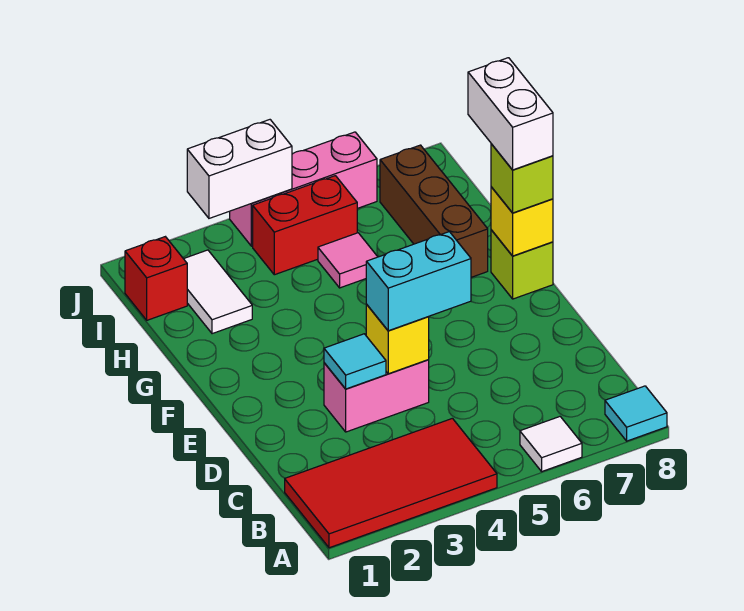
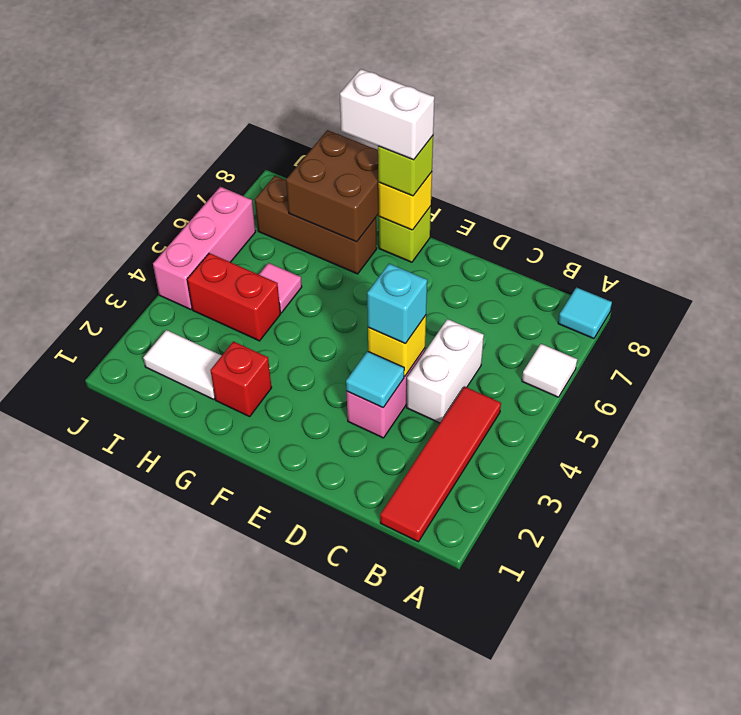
red tile A1:B4 level 1 -> red tile B1:B4 level 1
cyan brick D4:D5 level 3 -> cyan brick D4 level 3
none -> brown brick G7:H8 level 2
red brick I1 level 1 -> red brick G2 level 1
red brick I4:I5 level 1 -> red brick H4:I4 level 1
white brick J3:J4 level 2 -> white brick C4:C5 level 1

